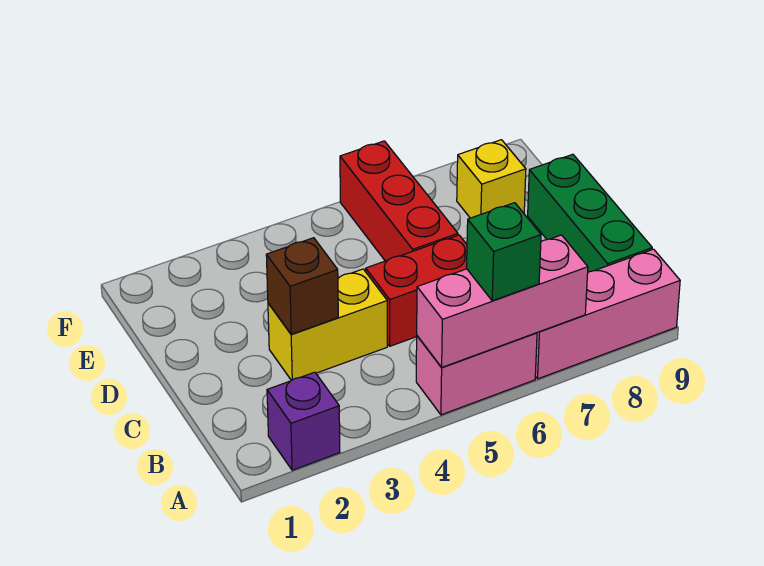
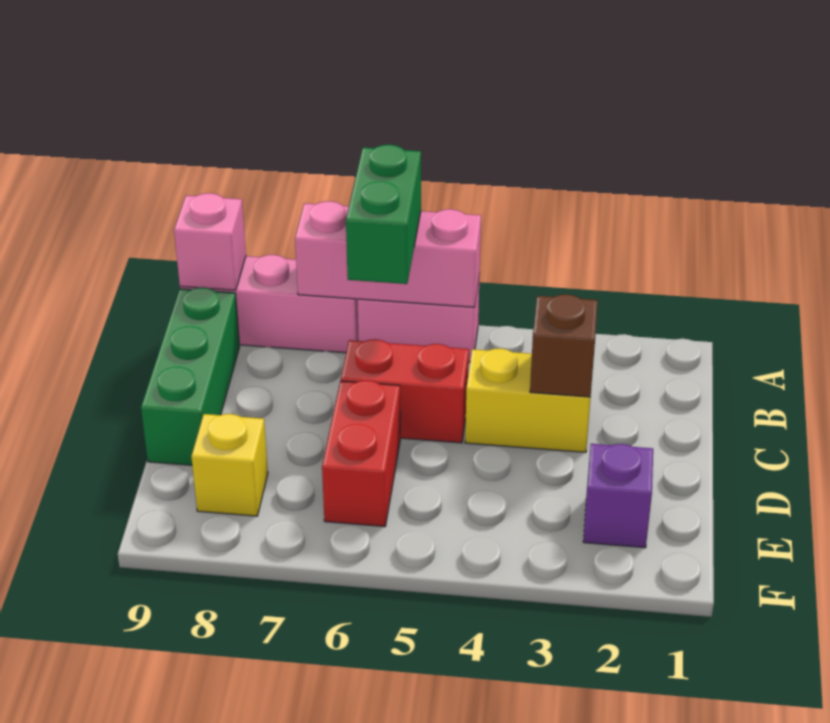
purple brick A2 level 1 -> purple brick E2 level 1
green brick A6 level 3 -> green brick A6:B6 level 3
none -> pink brick A9 level 2
red brick D6:F6 level 1 -> red brick D6:E6 level 1

